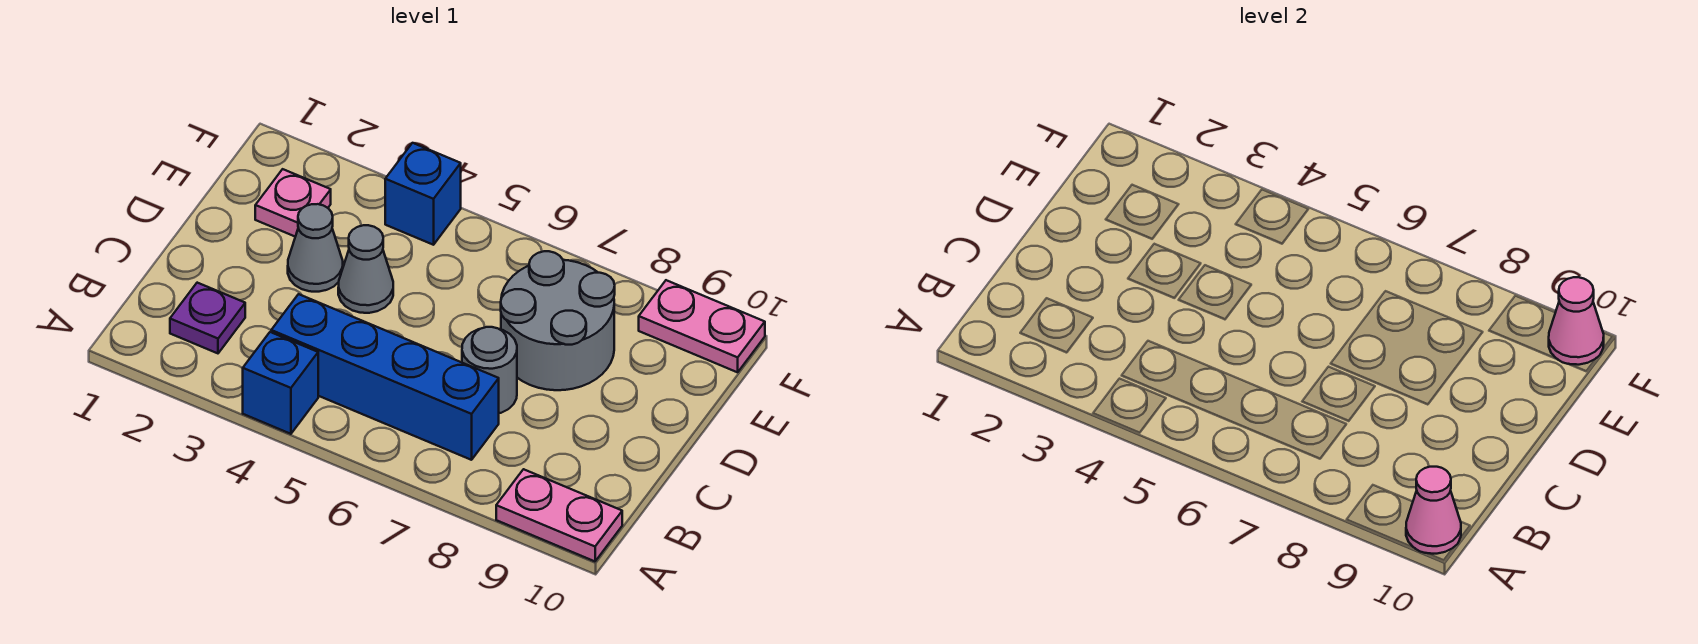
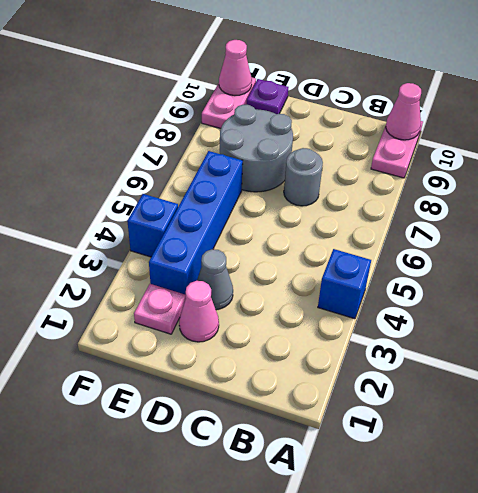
purple plate B2 level 1 -> purple plate E10 level 1
blue brick B4:B7 level 1 -> blue brick E3:E6 level 1
none -> pink cone D2 level 1
grey cone D4 level 1 -> none

